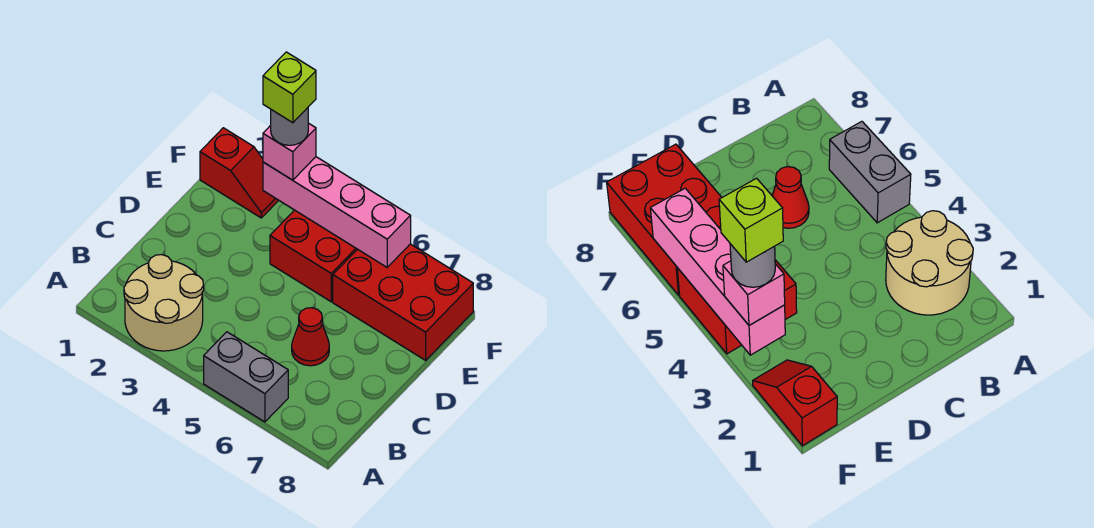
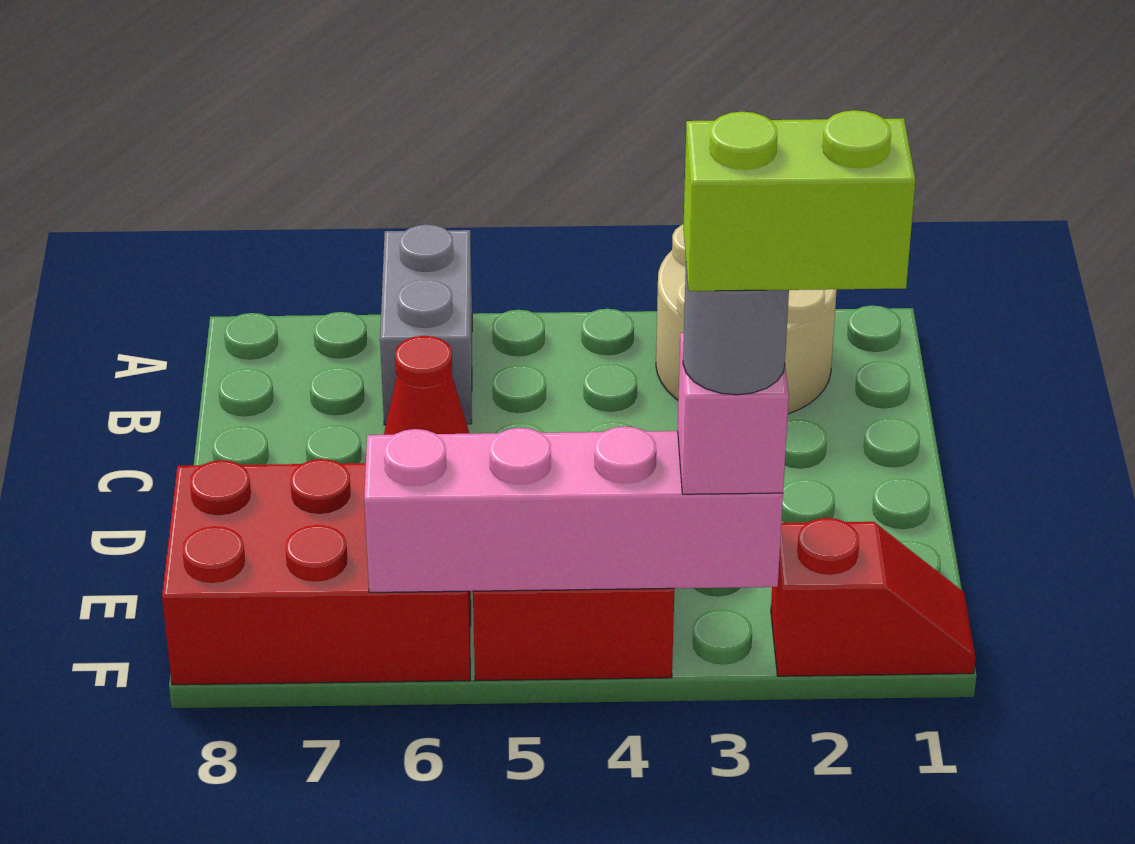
grey brick A5:A6 level 1 -> grey brick A6:B6 level 1
red slope F1:F2 level 1 top 1 -> red slope F1:F2 level 1 top 2
lime brick F3 level 5 -> lime brick F2:F3 level 5

